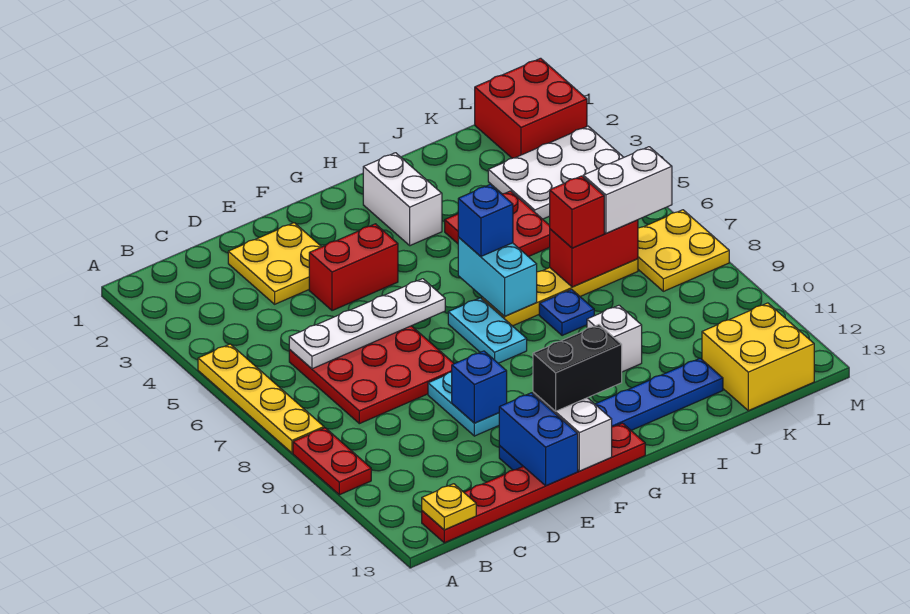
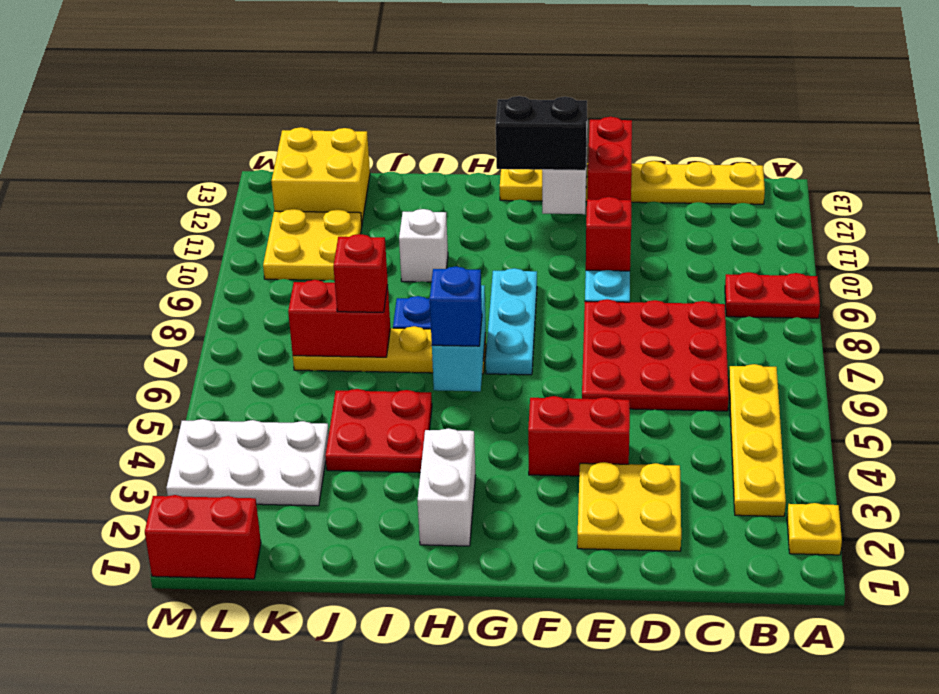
yellow plate A5:A8 level 1 -> yellow plate B3:B6 level 1
red plate A9:A10 level 1 -> red plate A9:B9 level 1
red plate B13:G13 level 1 -> yellow plate B13:G13 level 1
yellow plate B13 level 2 -> yellow plate A2 level 1
white plate C6:F6 level 2 -> none
blue brick E10 level 2 -> red brick E10 level 2
blue plate E12:J12 level 1 -> none
blue brick E12:E13 level 2 -> red brick E12:E13 level 2
cyan plate G7:G8 level 1 -> cyan plate G7:G9 level 1
white brick K7:L7 level 3 -> none
red brick L1:M2 level 1 -> red brick L1:M1 level 1
yellow plate L7:M8 level 1 -> yellow plate K10:L11 level 1

